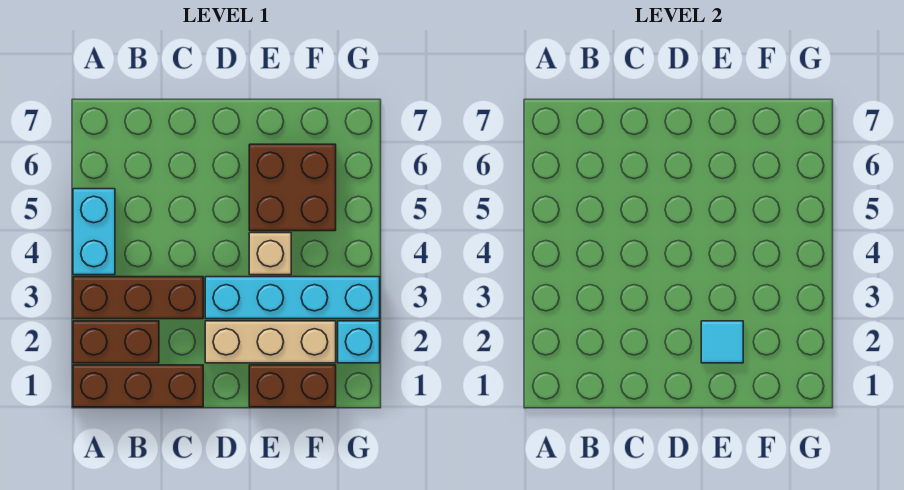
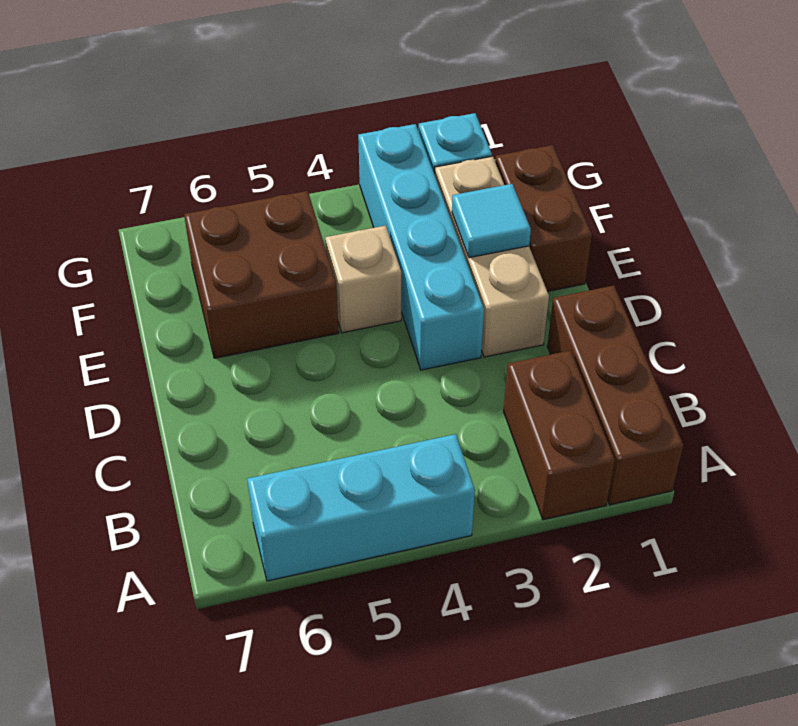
brown brick A3:C3 level 1 -> none
cyan brick A4:A5 level 1 -> cyan brick A4:A6 level 1

